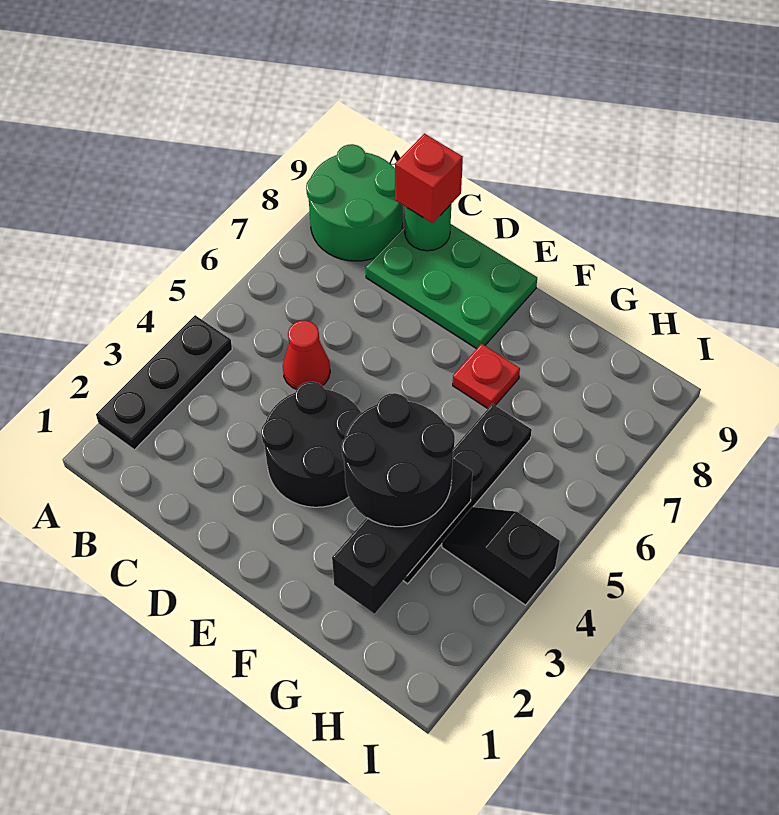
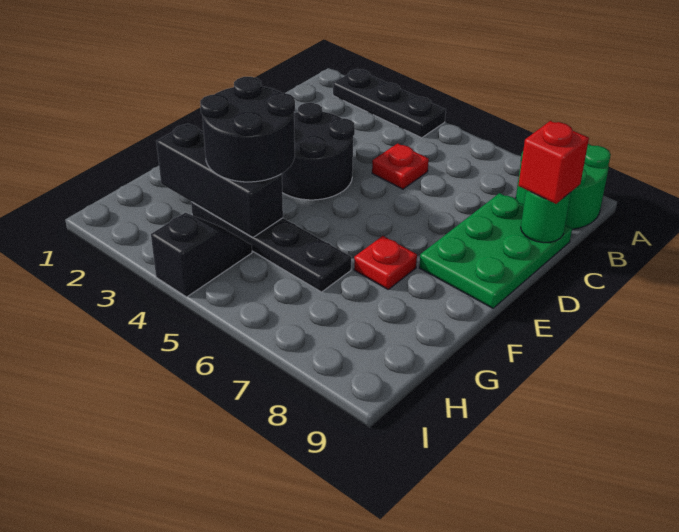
red cone C5 level 1 -> red plate C5 level 1

